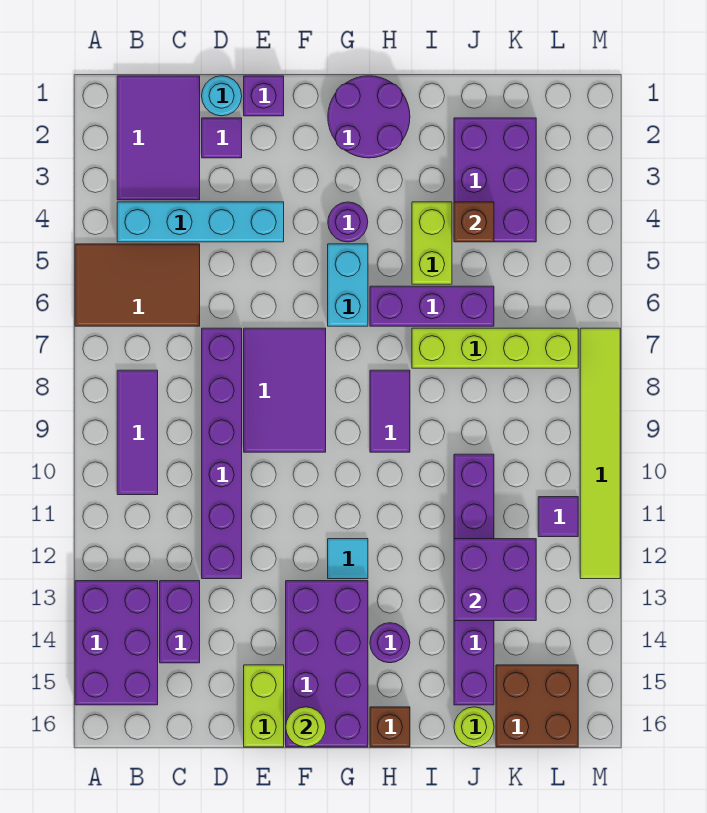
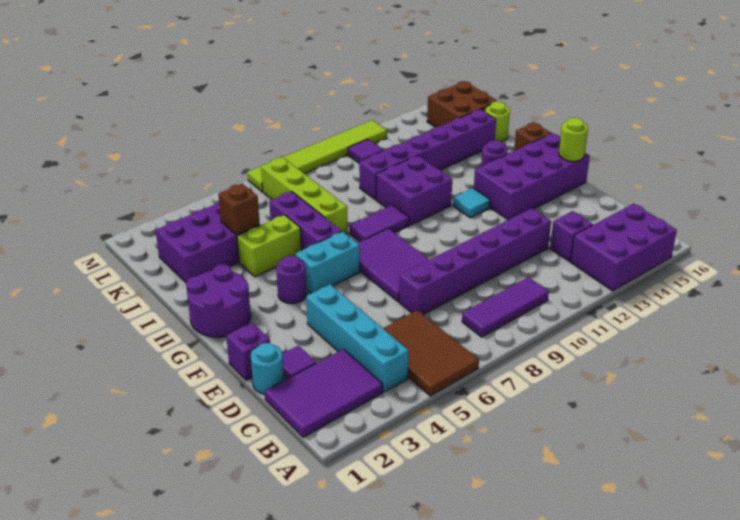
purple brick C13:C14 level 1 -> purple brick C13 level 1
purple tile E7:F9 level 1 -> purple tile E7:G8 level 1
lime brick E15:E16 level 1 -> none
purple brick J12:K13 level 2 -> purple brick H10:I11 level 1

